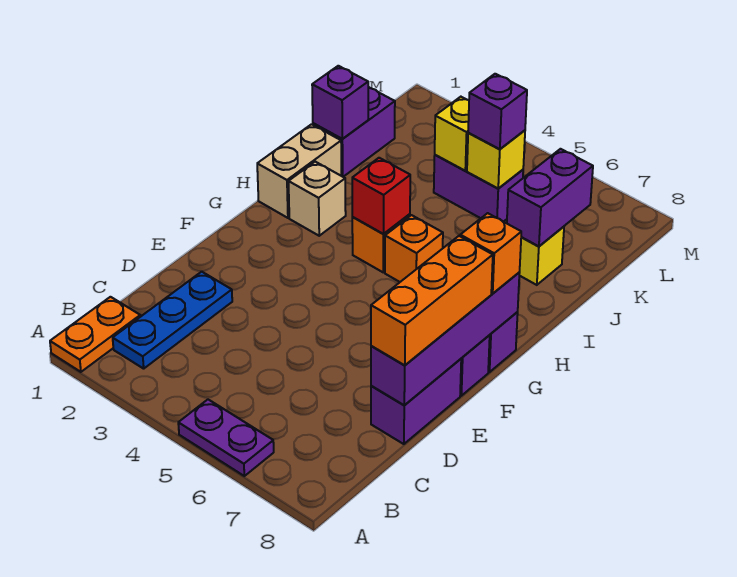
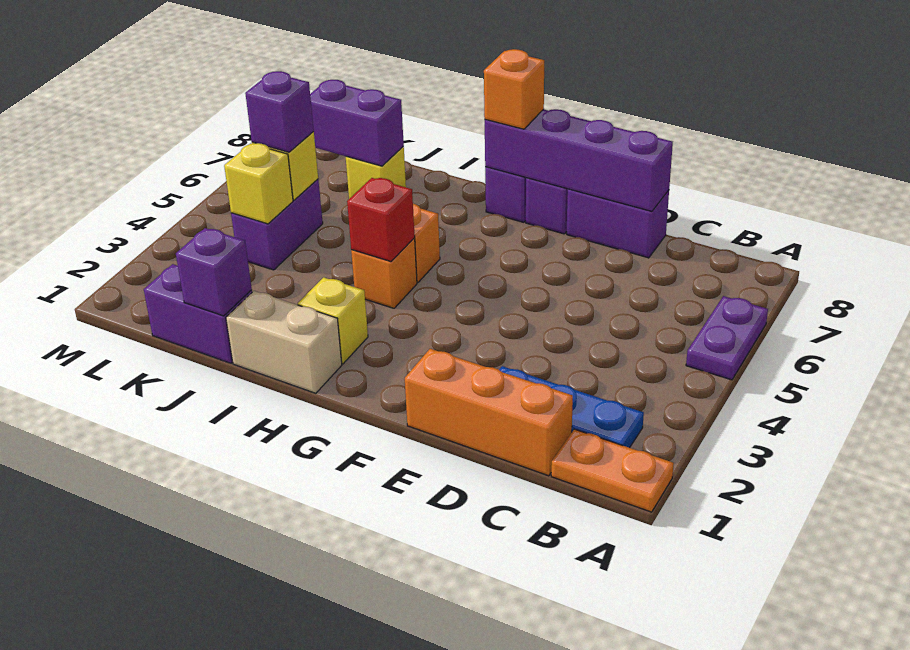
orange brick D8:F8 level 3 -> orange brick C1:E1 level 1
tan brick H2 level 1 -> yellow brick H2 level 1

